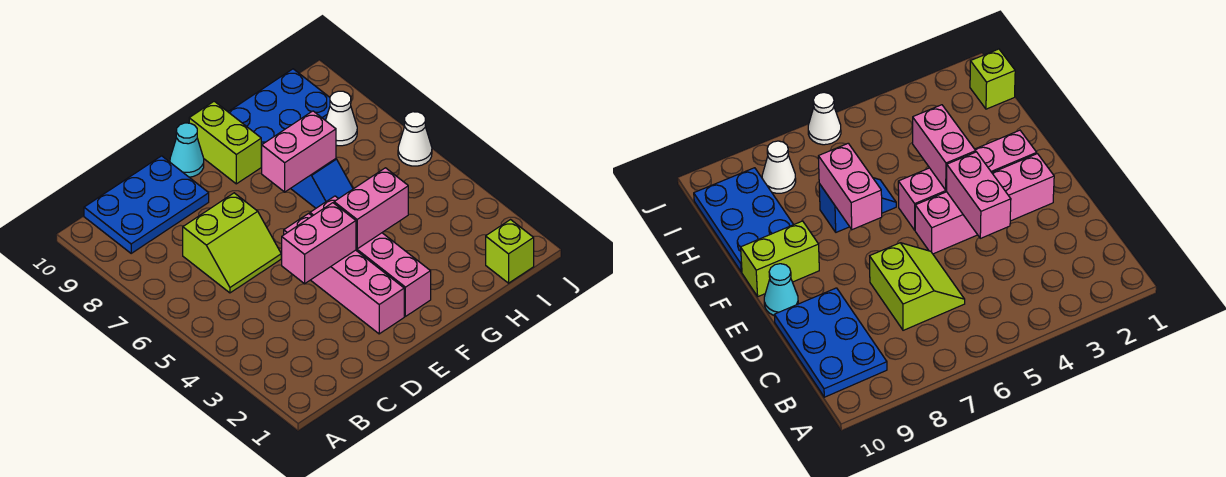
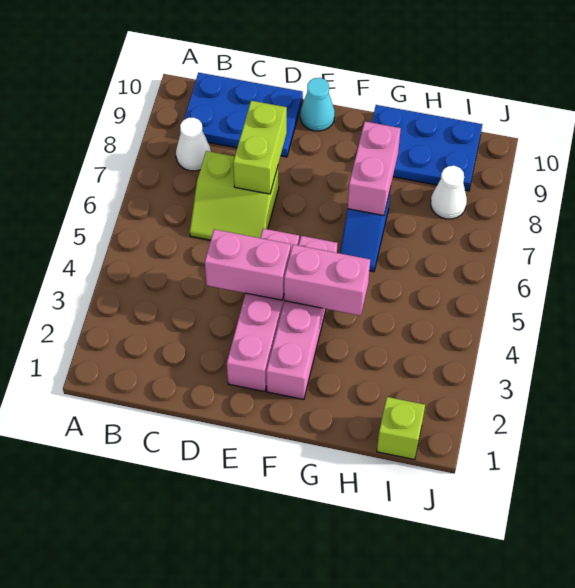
pink brick F7:G7 level 2 -> pink brick G7:G8 level 2
lime brick F9:F10 level 1 -> lime brick D7:D8 level 2
white cone J6 level 1 -> white cone B8 level 1

